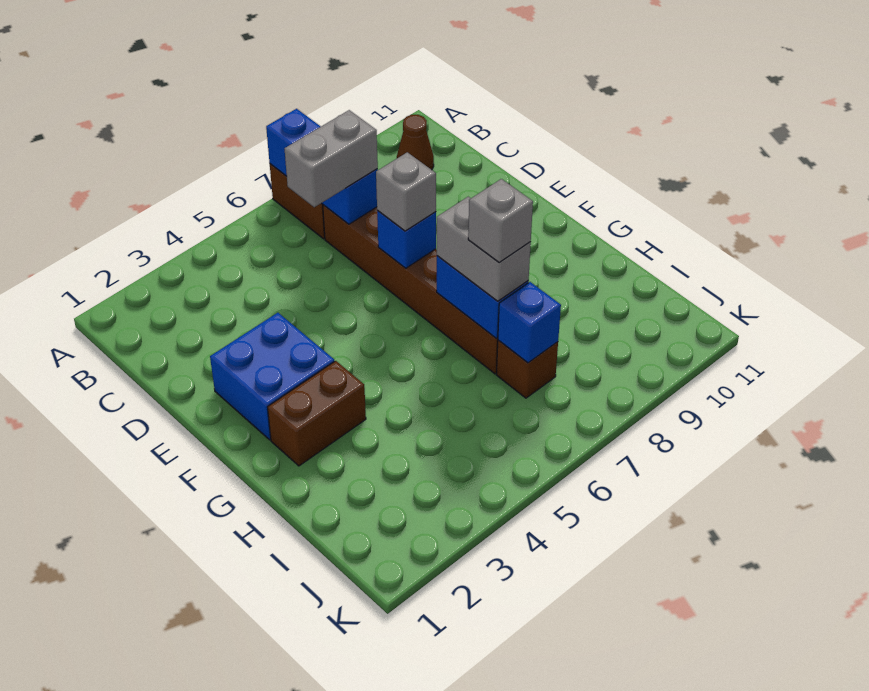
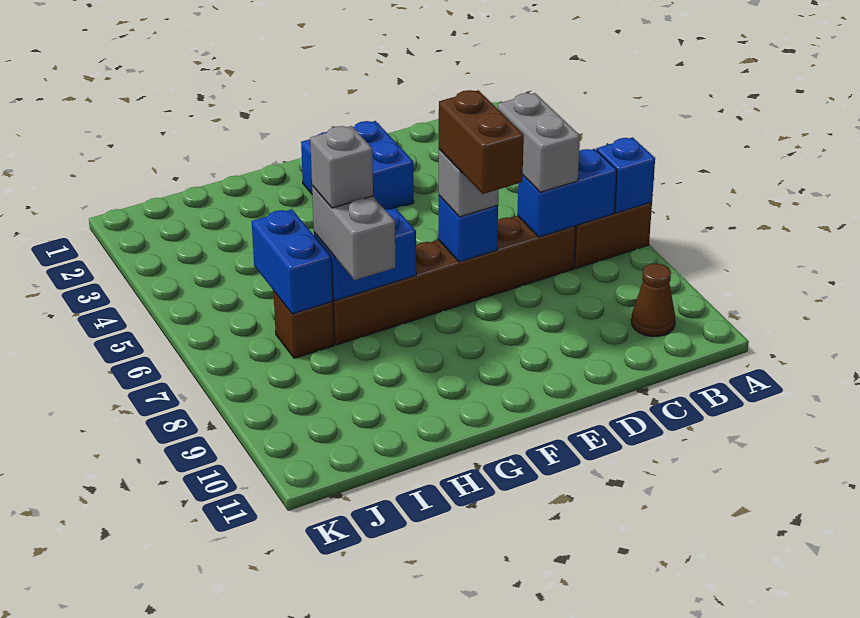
brown brick G2:G3 level 1 -> brown brick E7:E8 level 4
grey brick G7:H7 level 3 -> grey brick H7:H8 level 3
blue brick I7 level 2 -> blue brick I6:I7 level 2

